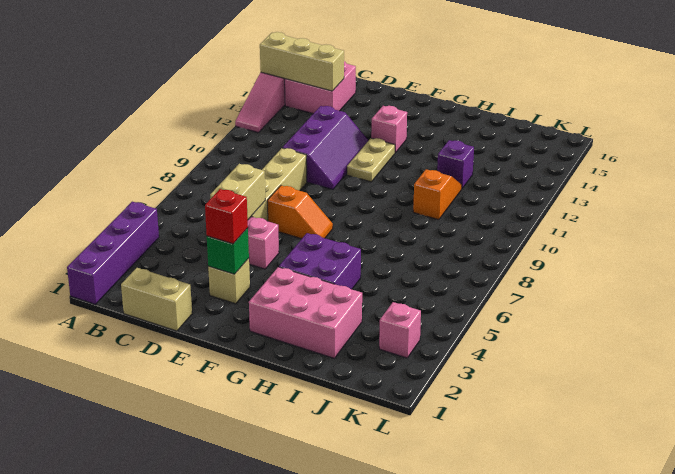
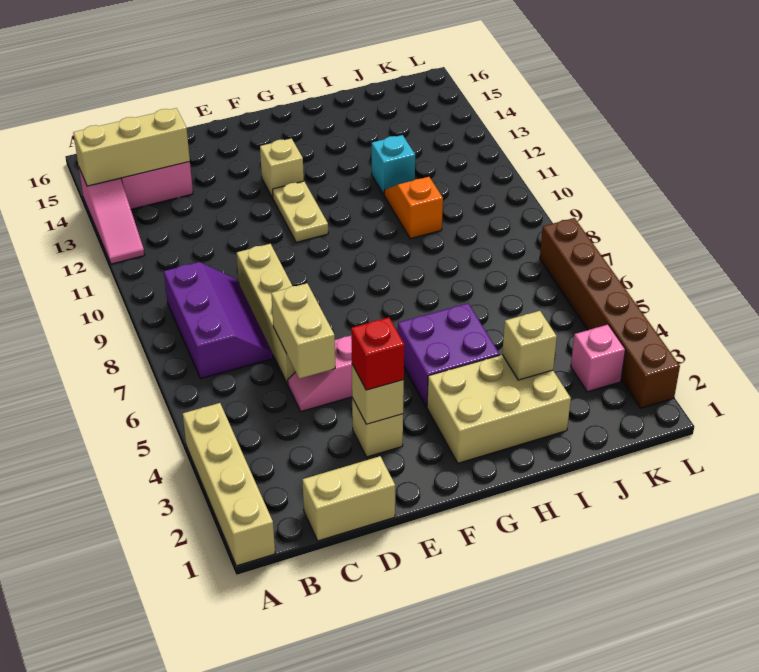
purple brick A1:A4 level 1 -> tan brick A1:A4 level 1
purple slope D10:E12 level 1 top D -> purple slope B7:C9 level 1 top B
green brick E3 level 2 -> tan brick E3 level 2
orange slope E7:F7 level 1 top E -> none
pink brick F13 level 1 -> tan brick F13 level 1
pink brick G2:I3 level 1 -> tan brick G2:I3 level 1
none -> tan brick I3 level 2
purple brick I12 level 1 -> cyan brick I12 level 1
none -> brown brick L2:L7 level 1

